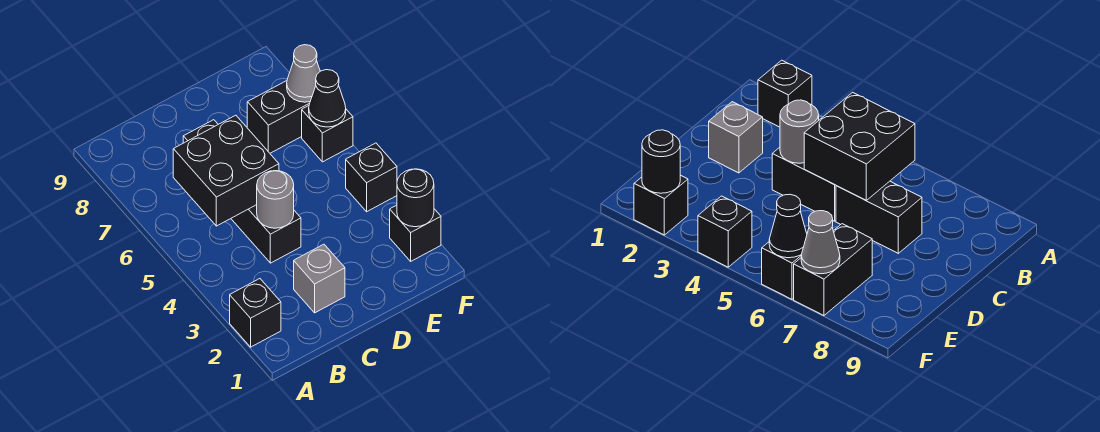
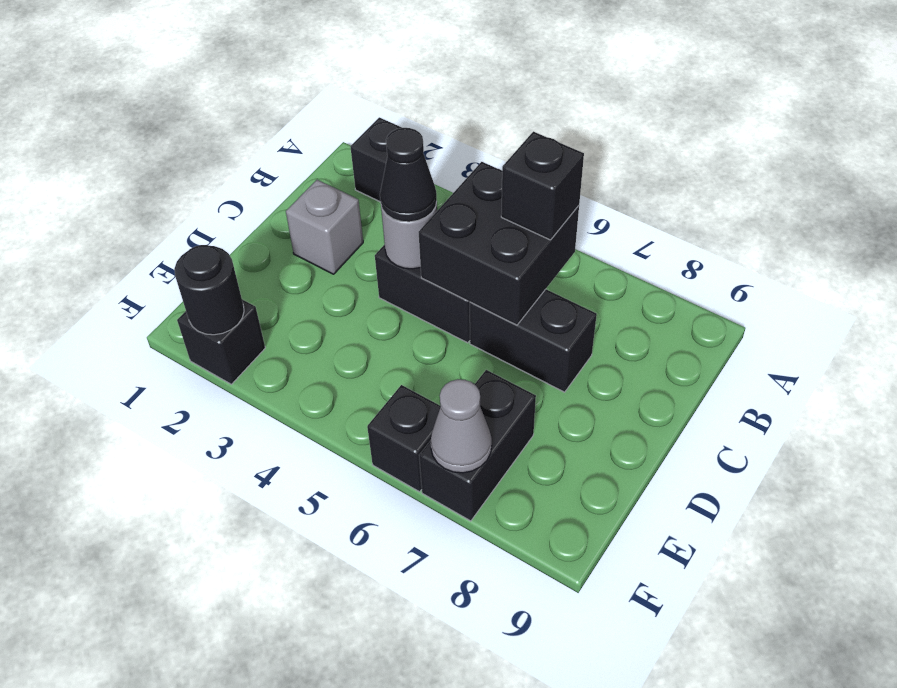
black brick F4 level 1 -> black brick B6 level 3
black cone F6 level 2 -> black cone C4 level 3

